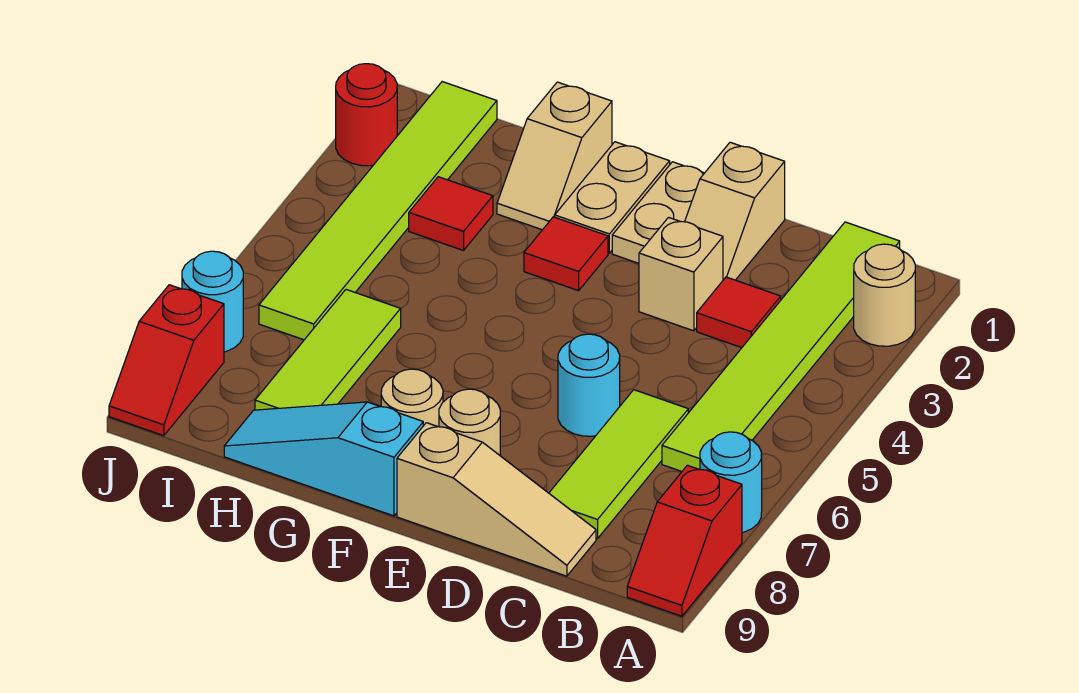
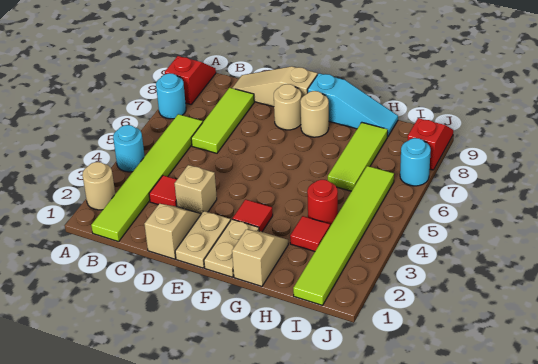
cyan round brick D6 level 1 -> cyan round brick A4 level 1
red round brick J2 level 1 -> red round brick H4 level 1

